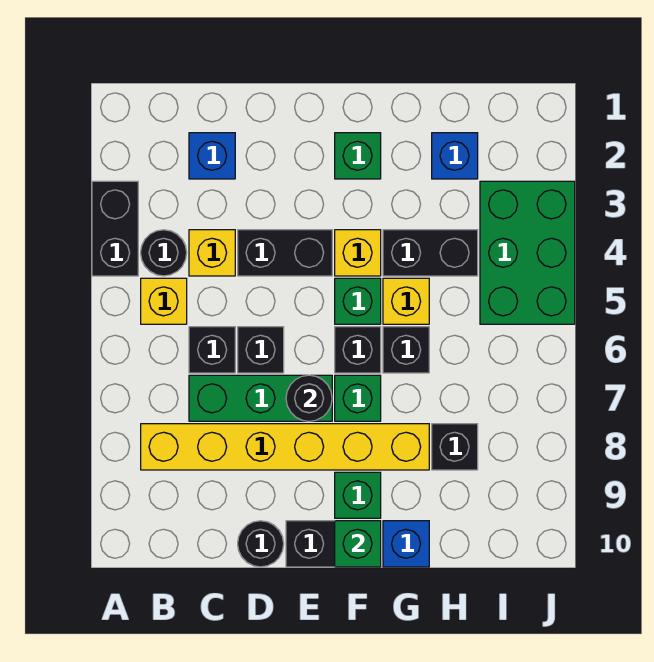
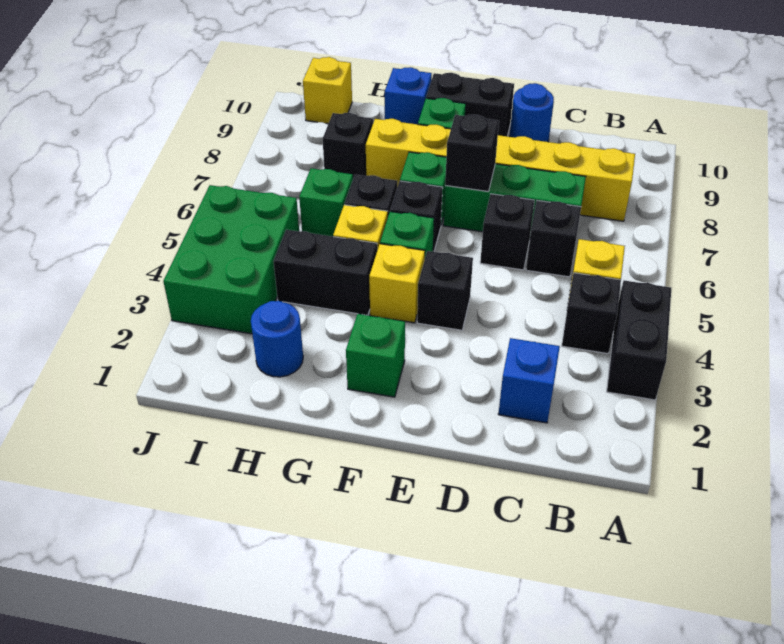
black round brick B4 level 1 -> black brick B4 level 1
yellow brick C4 level 1 -> yellow brick I10 level 1
black brick D4:E4 level 1 -> black brick E4 level 1
black round brick D10 level 1 -> blue round brick D10 level 1
black round brick E7 level 2 -> black brick E7 level 2
green brick F10 level 2 -> green brick H6 level 1
blue brick H2 level 1 -> blue round brick H2 level 1

